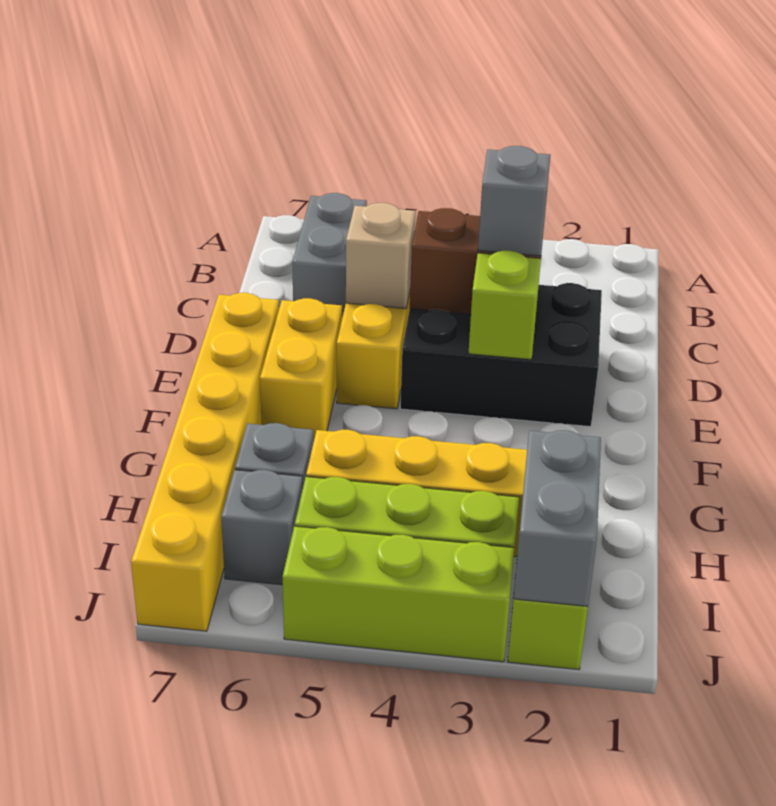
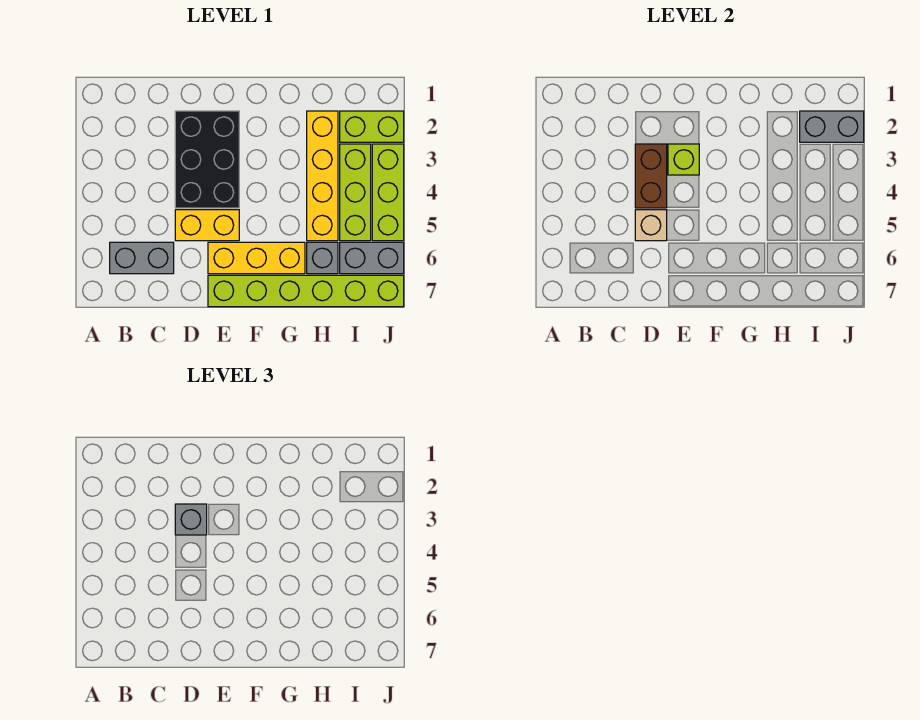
yellow brick E6:F6 level 1 -> yellow brick E6:G6 level 1
yellow brick E7:J7 level 1 -> lime brick E7:J7 level 1
grey brick I6 level 1 -> grey brick I6:J6 level 1

